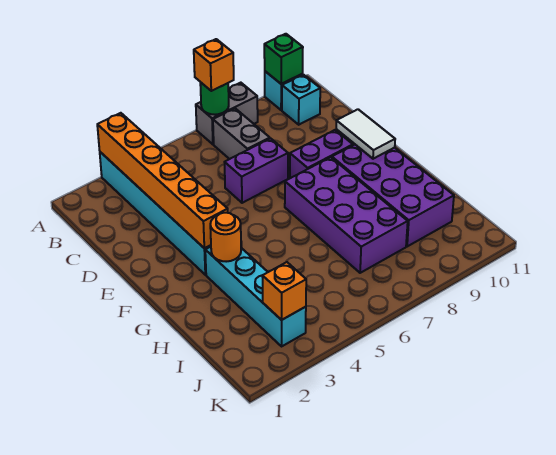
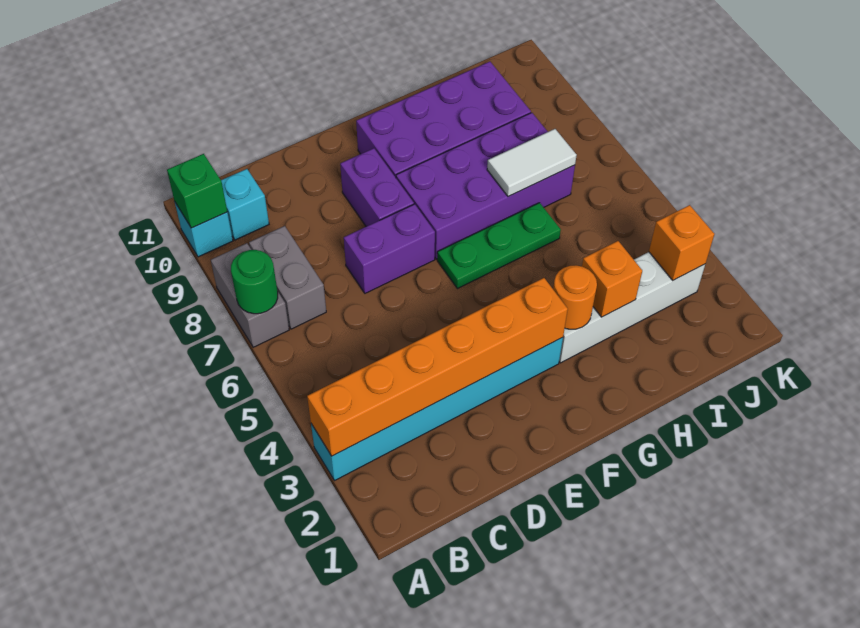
orange brick A7 level 3 -> orange brick H3 level 2
grey brick B7:C7 level 1 -> grey brick B7:B8 level 1
purple brick D6:D7 level 1 -> purple brick D7:E7 level 1
white tile E10:F10 level 2 -> white tile H7:I7 level 2
none -> green plate F6:H6 level 1
cyan brick G3:J3 level 1 -> white brick G3:J3 level 1

